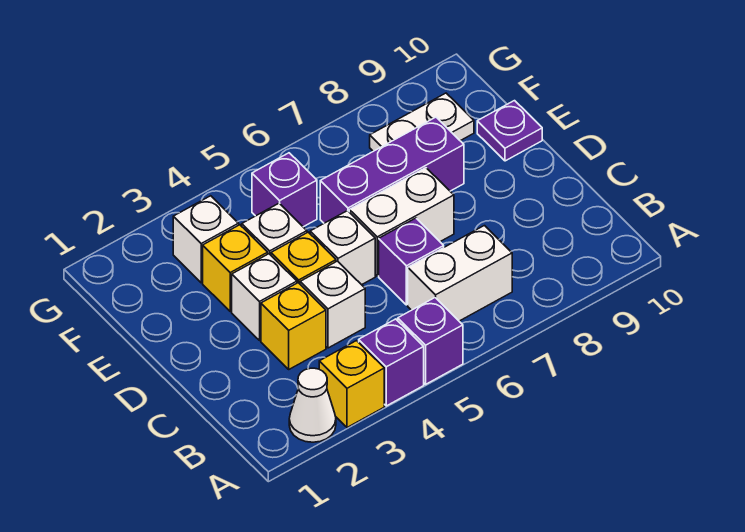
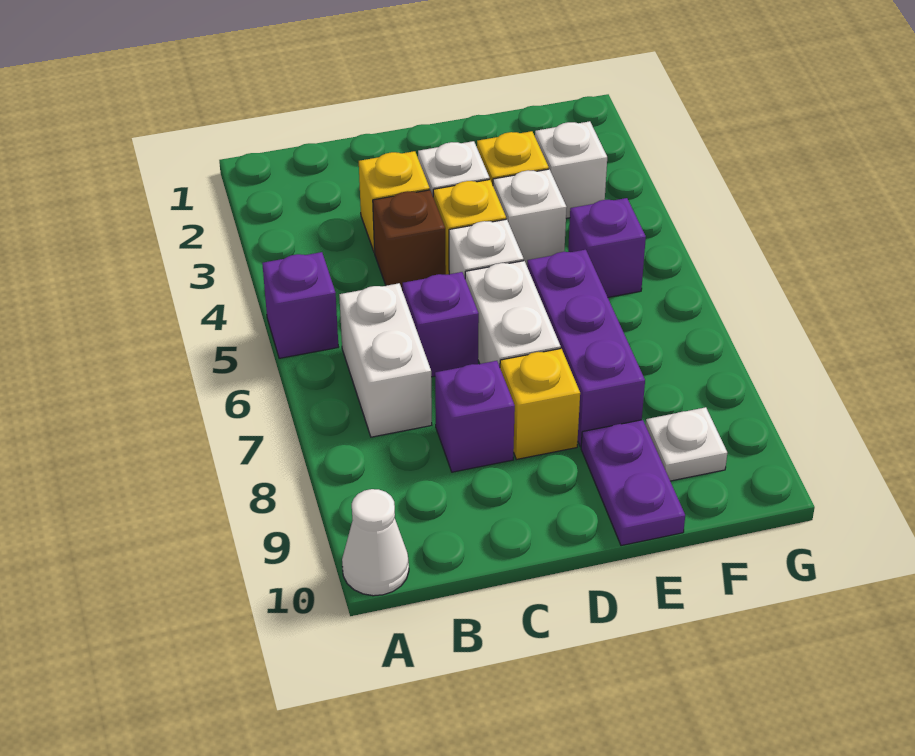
white cone A2 level 1 -> white cone A10 level 1
yellow brick A3 level 1 -> yellow brick D8 level 1
purple brick A4 level 1 -> purple brick C8 level 1
white brick C4 level 1 -> brown brick C4 level 1
purple plate E10 level 1 -> purple plate E9:E10 level 1
white plate F8:F9 level 1 -> white plate F9 level 1

